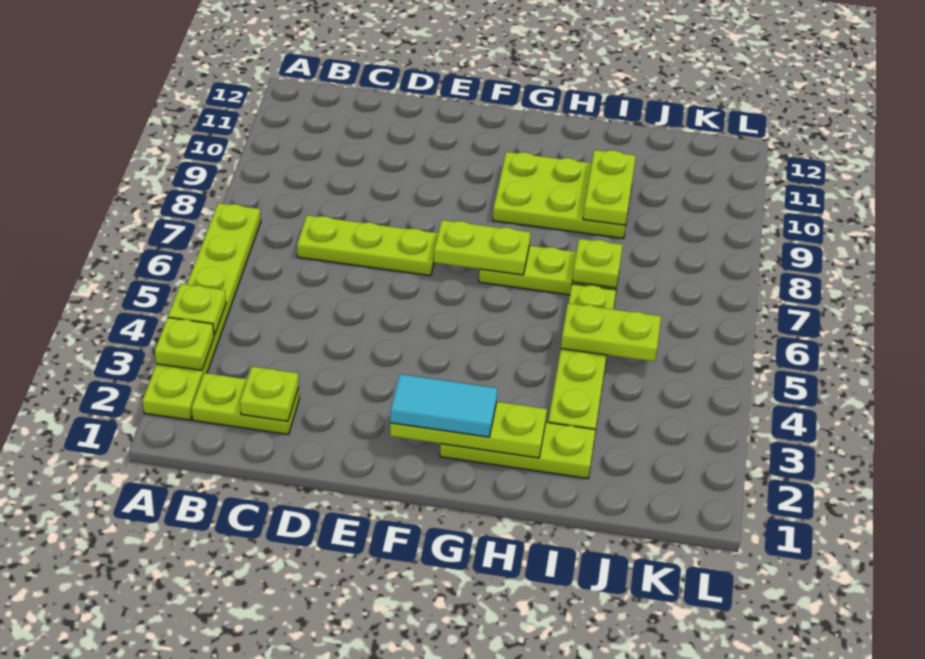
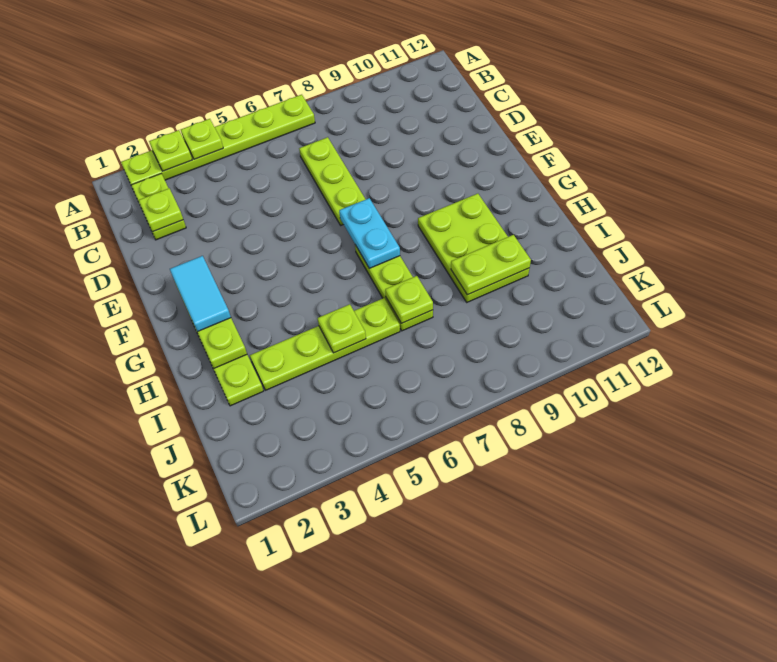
lime plate F7:G7 level 2 -> cyan plate F7:G7 level 2
lime plate I5:J5 level 2 -> lime plate I5 level 2

